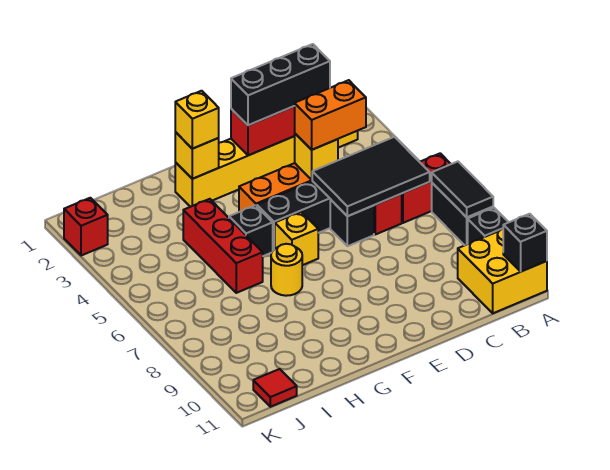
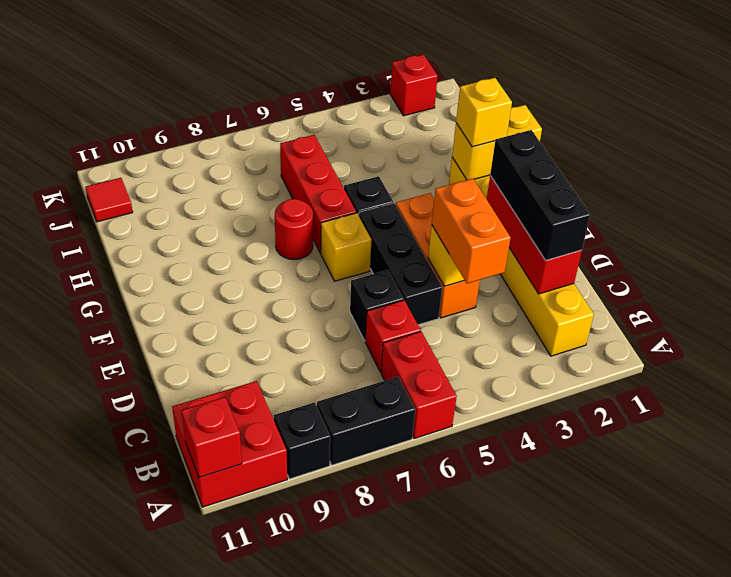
black tile A7:A8 level 2 -> none
yellow brick A10:B11 level 1 -> red brick A10:B11 level 1
black brick A11 level 2 -> red brick A11 level 2
black tile B5:D6 level 2 -> none
yellow brick G2 level 2 -> yellow brick G1:G2 level 2
yellow round brick G7 level 1 -> red round brick G7 level 1
red brick H4:H6 level 1 -> red brick G6:I6 level 1

